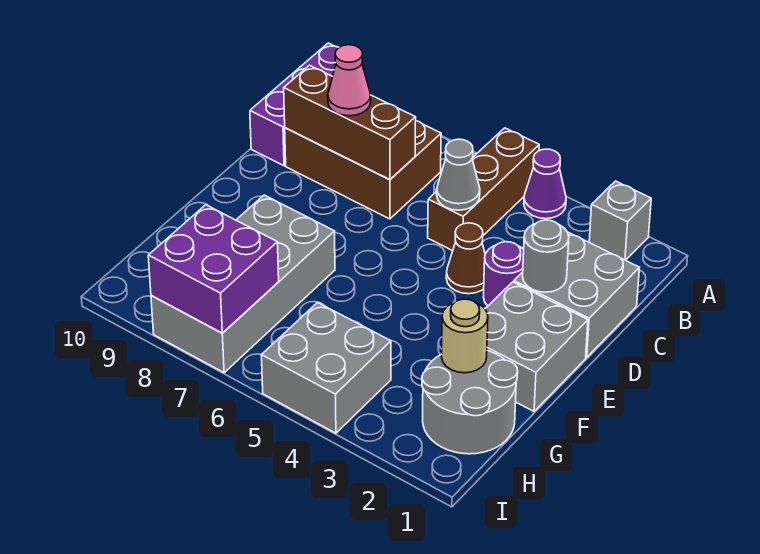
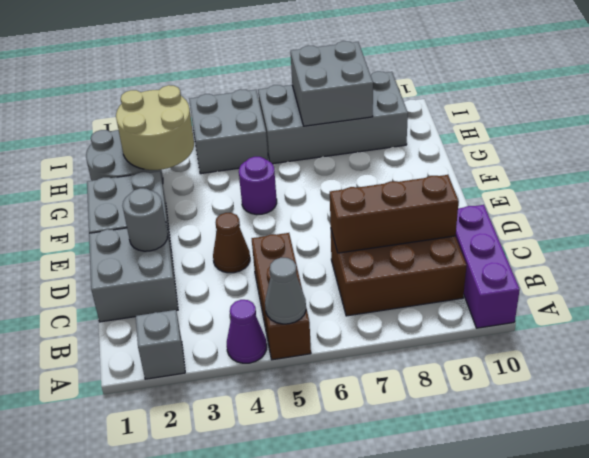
grey cone C5 level 2 -> grey cone A5 level 2
pink cone C8 level 3 -> none
purple round brick D3 level 1 -> purple round brick F5 level 1
grey brick F7:I8 level 1 -> grey brick H6:I9 level 1
tan round brick G2 level 2 -> tan round brick G2:H3 level 2
purple brick H7:I8 level 2 -> grey brick H7:I8 level 2

